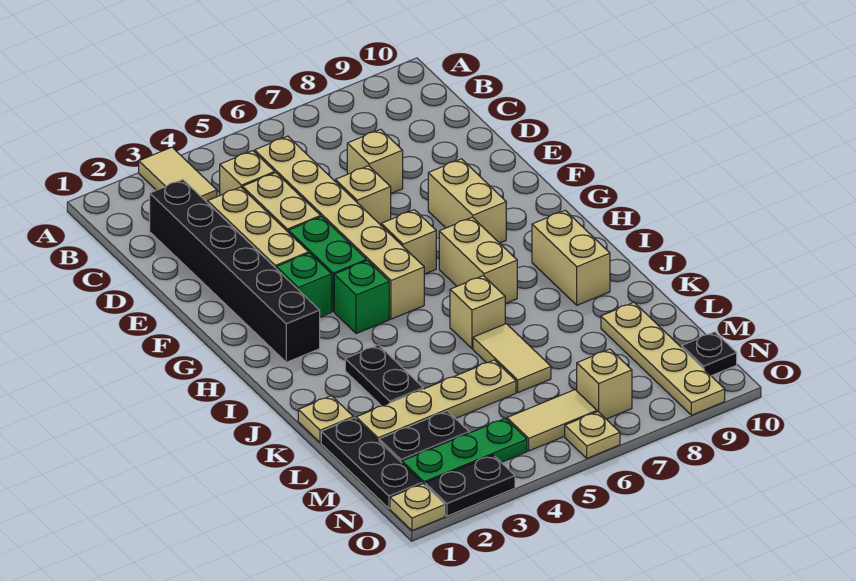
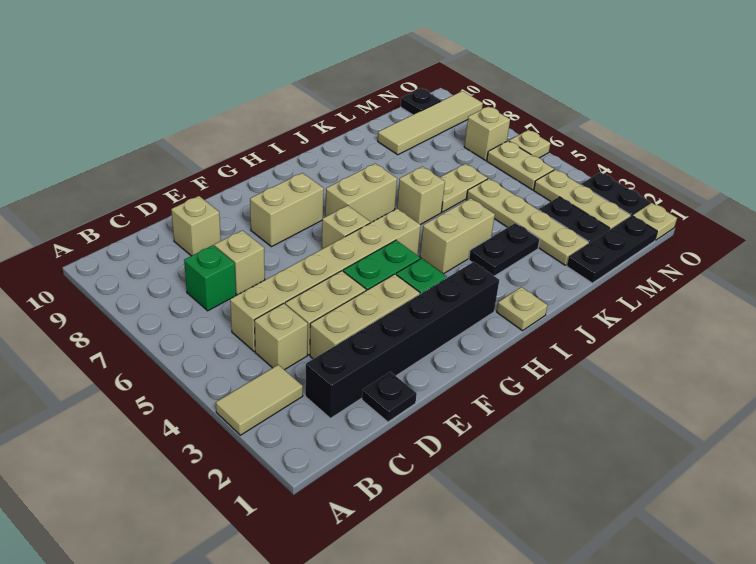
none -> black plate D1 level 1
tan brick E6 level 1 -> tan brick D9 level 1
green brick H4 level 1 -> green brick C7 level 1
tan brick I9:J9 level 1 -> tan brick I4:J4 level 1
tan plate K1 level 1 -> tan plate I1 level 1
tan tile K6:L6 level 1 -> tan plate K6:L6 level 1
tan plate L9:O9 level 1 -> tan tile L9:O9 level 1
green plate N2:N4 level 1 -> tan plate N2:N4 level 1
tan tile N5:N6 level 1 -> tan plate N5:N6 level 1

